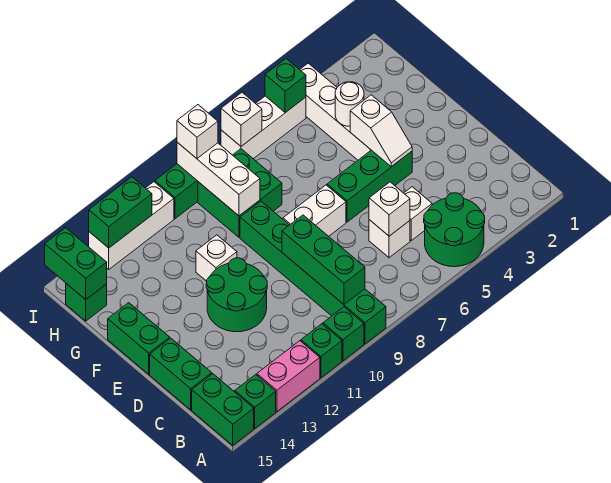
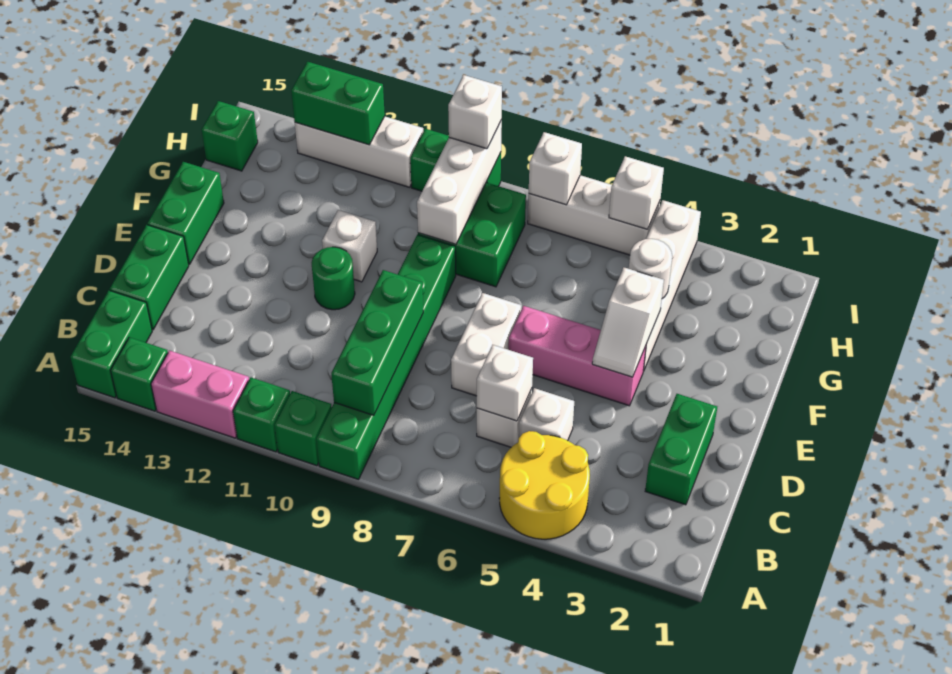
green round brick A4:B5 level 1 -> yellow round brick A4:B5 level 1
green round brick D11:E12 level 1 -> green round brick E11 level 1
green brick E4:E6 level 1 -> pink brick E4:E6 level 1
white brick E7:E8 level 1 -> white brick D7:E7 level 1
green brick H15:I15 level 2 -> green brick C2:D2 level 1
green brick I5 level 2 -> white brick I5 level 2

